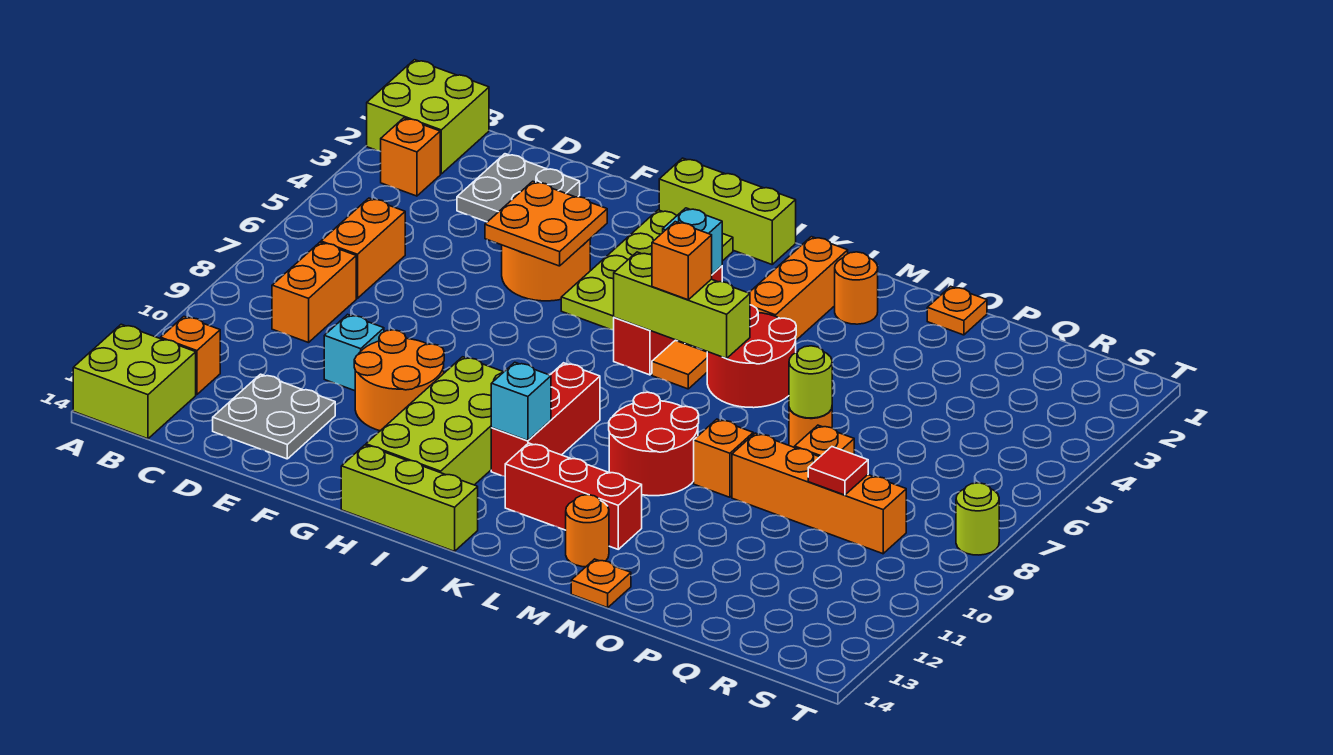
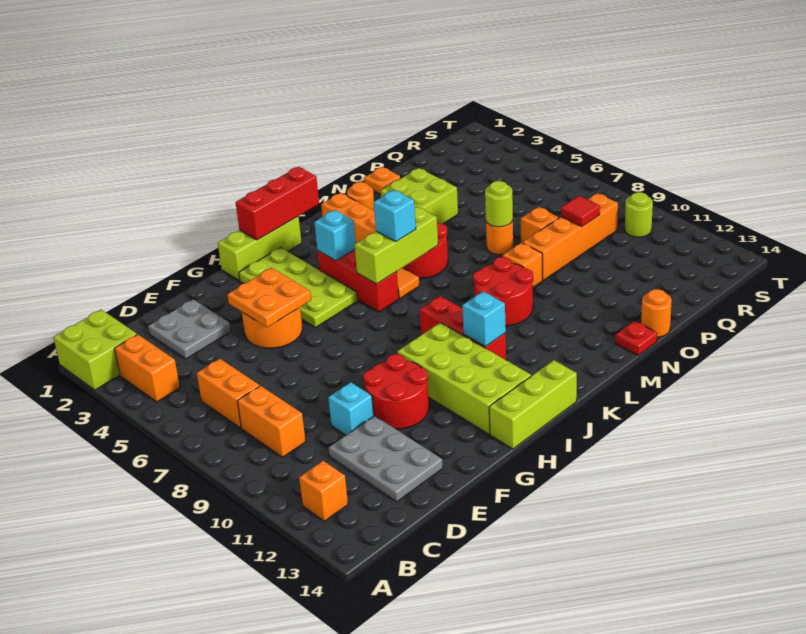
lime brick A13:B14 level 1 -> lime brick N3:O4 level 1
orange brick B3 level 1 -> orange brick B3:B4 level 1
grey plate D12:E13 level 1 -> grey plate D11:E13 level 1
orange round brick F10:G11 level 1 -> red round brick F10:G11 level 1
orange brick K6 level 3 -> cyan brick K6 level 3
red brick K12:M12 level 1 -> red brick I1:K1 level 2
orange round brick M13 level 1 -> orange round brick O14 level 1
orange plate N14 level 1 -> red plate N14 level 1
lime round brick T8 level 1 -> lime round brick S10 level 1

